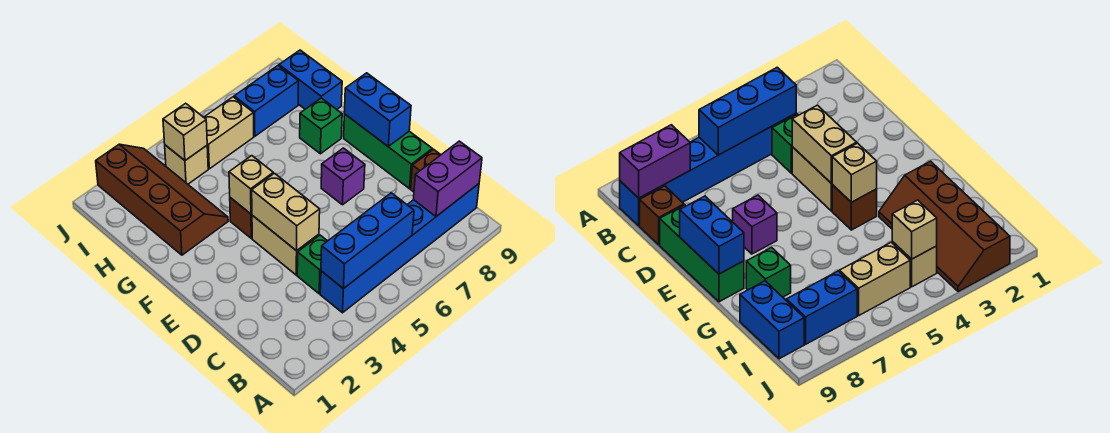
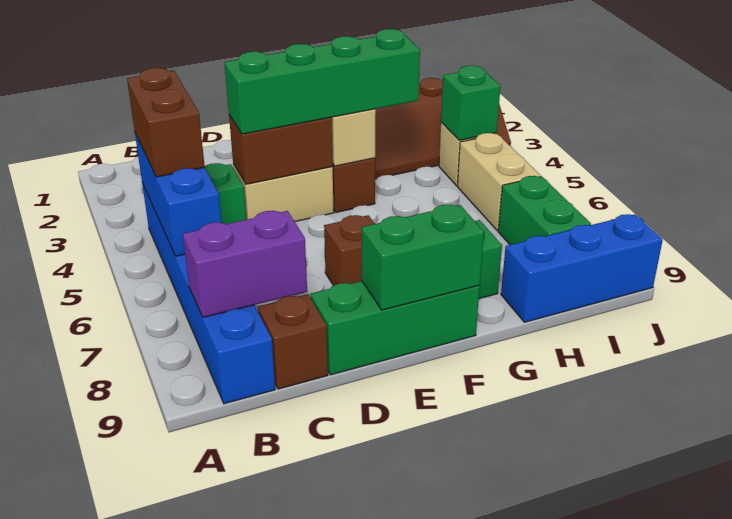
none -> brown brick B4:B5 level 3
purple brick B8:B9 level 2 -> purple brick B8:C8 level 2
tan brick D4:E4 level 2 -> brown brick D4:E4 level 2
none -> green brick D4:G4 level 3
purple brick E7 level 1 -> brown brick E7 level 1
blue brick E9:F9 level 2 -> green brick E9:F9 level 2
blue brick H9:I9 level 1 -> blue brick H9:J9 level 1
tan brick I4 level 2 -> green brick I4 level 2
blue brick I7:I8 level 1 -> green brick I7:I8 level 1

